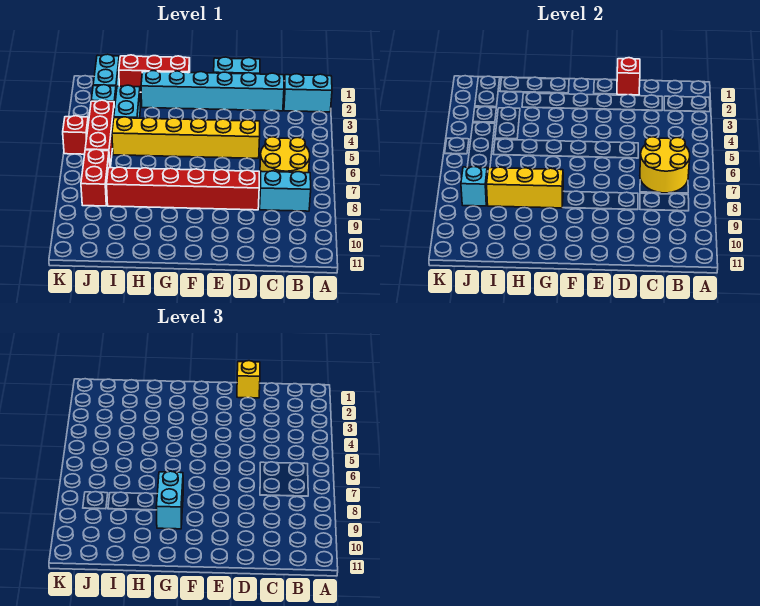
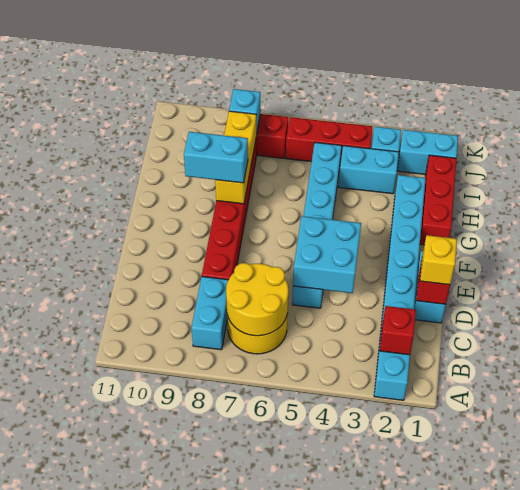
none -> cyan brick D4:E5 level 2
yellow brick D5:I5 level 1 -> cyan brick D5:I5 level 1
red brick K5 level 1 -> red brick B2 level 2

